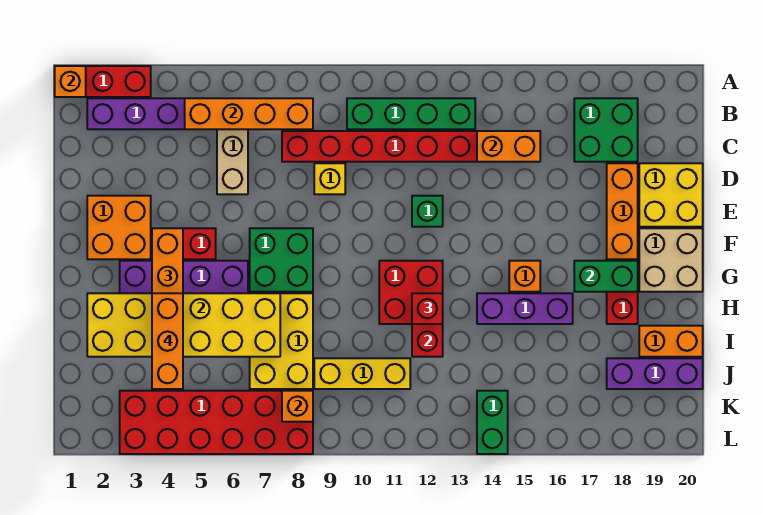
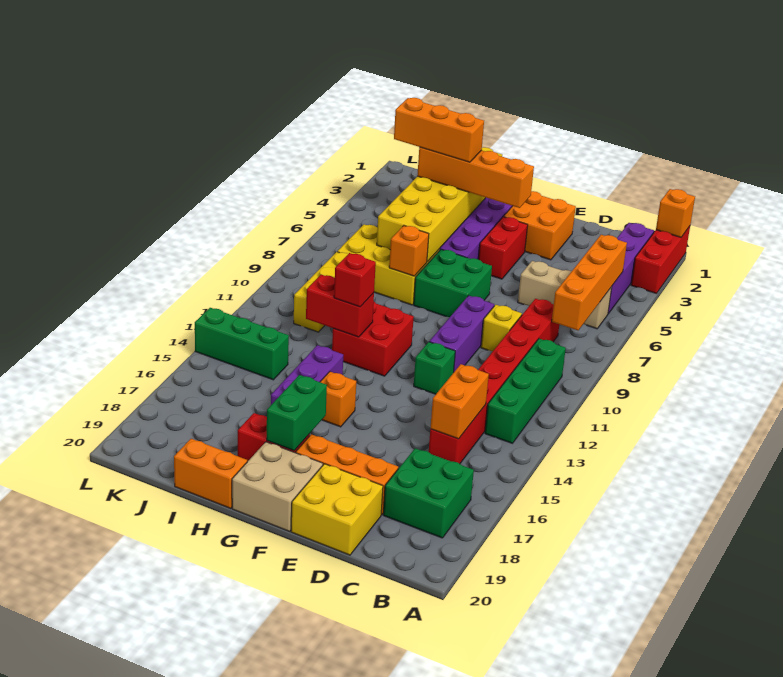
orange brick I19:I20 level 1 -> orange brick H20:I20 level 1
purple brick J18:J20 level 1 -> purple brick E9:E11 level 1
red brick K3:L8 level 1 -> none
orange brick K8 level 2 -> orange brick H8 level 2
green brick K14:L14 level 1 -> green brick J14:L14 level 1

